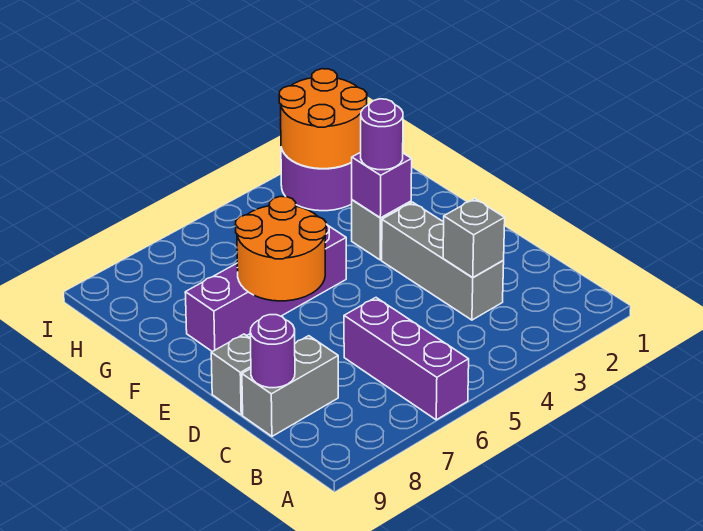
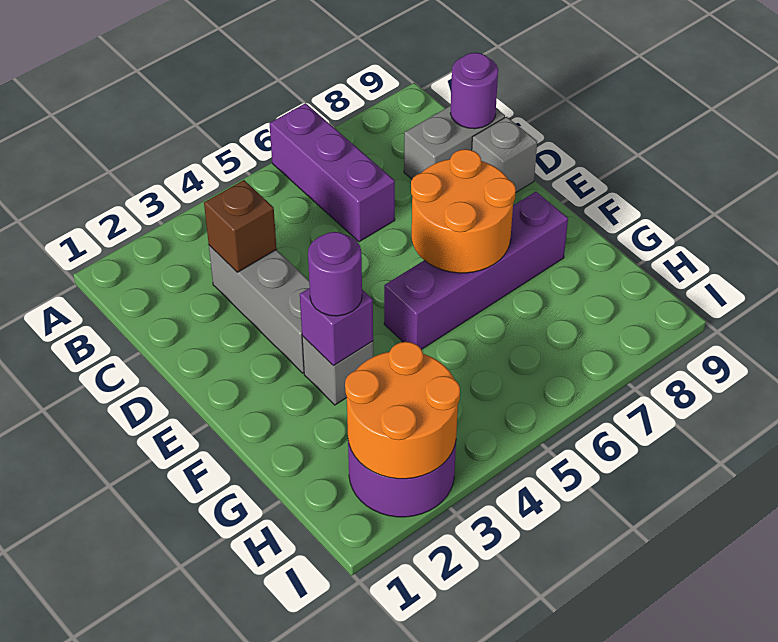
grey brick C3 level 2 -> brown brick C3 level 2

